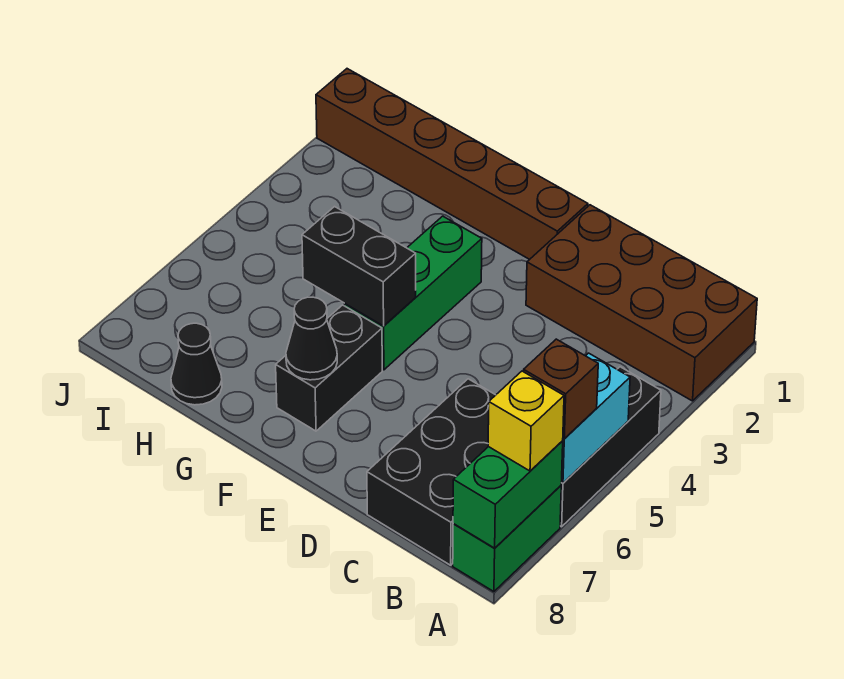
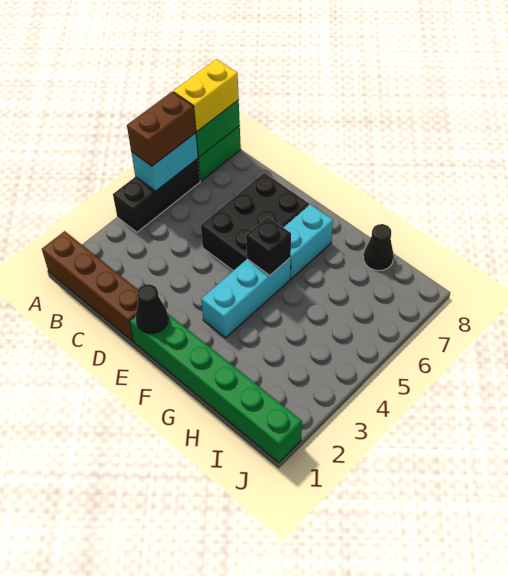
brown brick A1:D2 level 1 -> brown brick A1:D1 level 1
brown brick A6 level 3 -> brown brick A5:A6 level 3
yellow brick A7 level 3 -> yellow brick A7:A8 level 3
black brick B6:C8 level 1 -> black brick D5:E7 level 1
brown brick E1:J1 level 1 -> green brick E1:J1 level 1
green brick F3:F5 level 1 -> cyan brick F3:F5 level 1
black brick F5:G5 level 2 -> black brick F5 level 2
black brick F6:F7 level 1 -> cyan brick F6:F7 level 1
black cone F7 level 2 -> black cone E1 level 2

